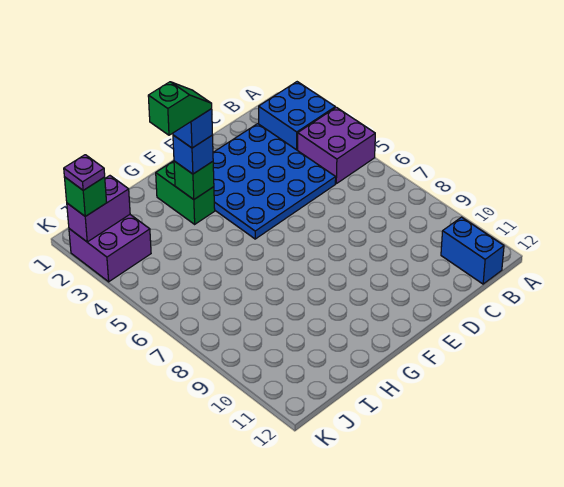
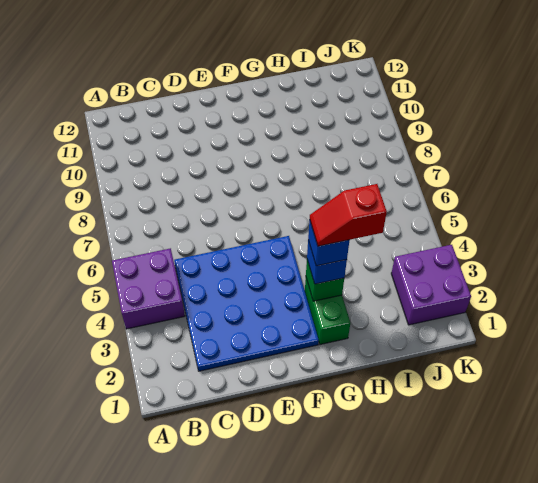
blue brick A2:B3 level 1 -> none
blue brick B11:B12 level 1 -> none
green slope G3:H3 level 5 top H -> red slope G3:H3 level 5 top H
purple brick J2:K2 level 2 -> none
green brick K2 level 3 -> none
purple plate K2 level 4 -> none

